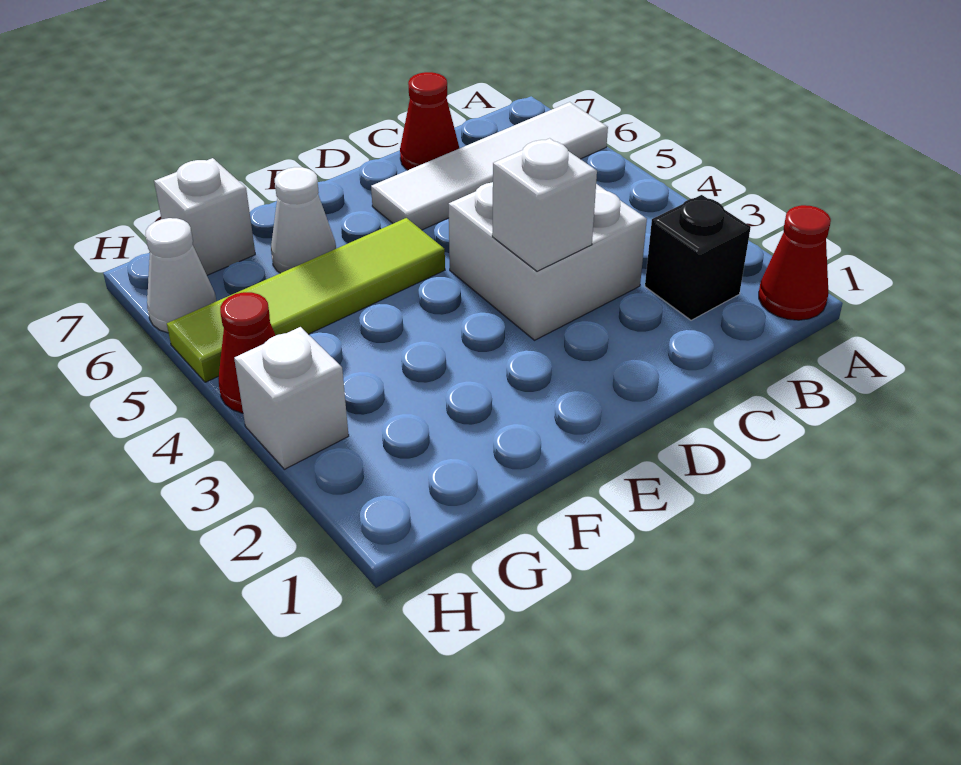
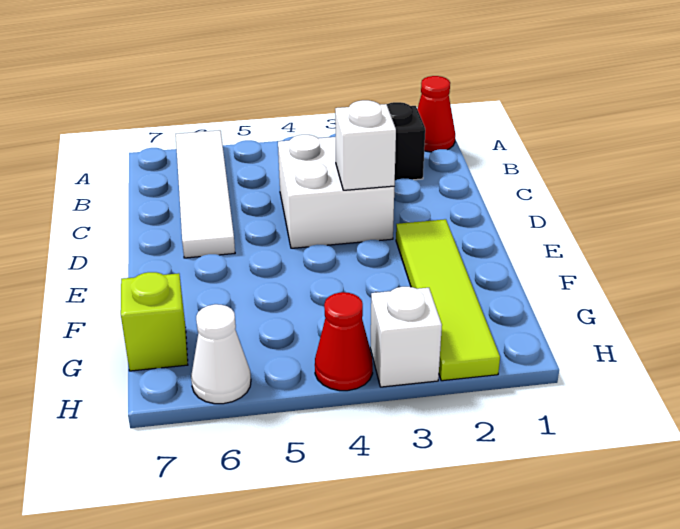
red cone C7 level 1 -> none
lime tile E5:H5 level 1 -> lime tile E2:H2 level 1
white cone F6 level 1 -> none
white brick G7 level 1 -> lime brick G7 level 1

